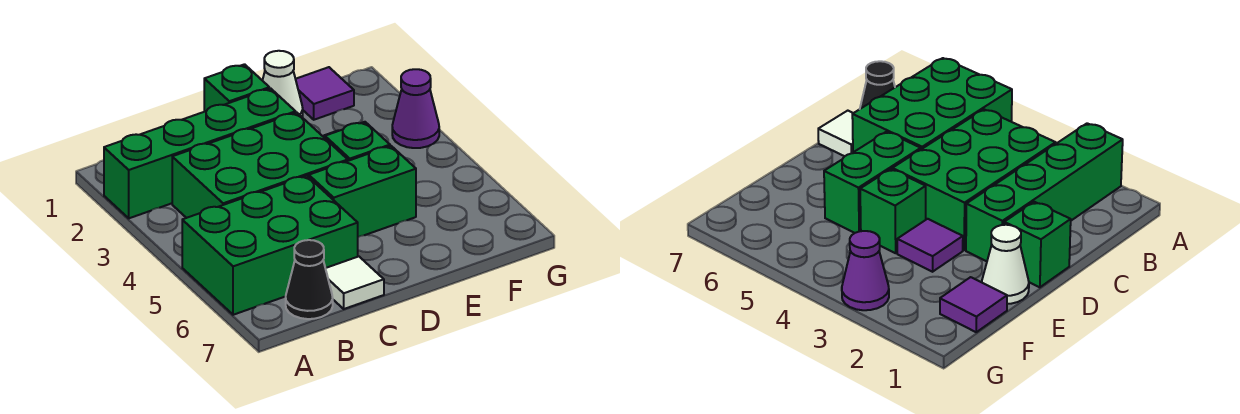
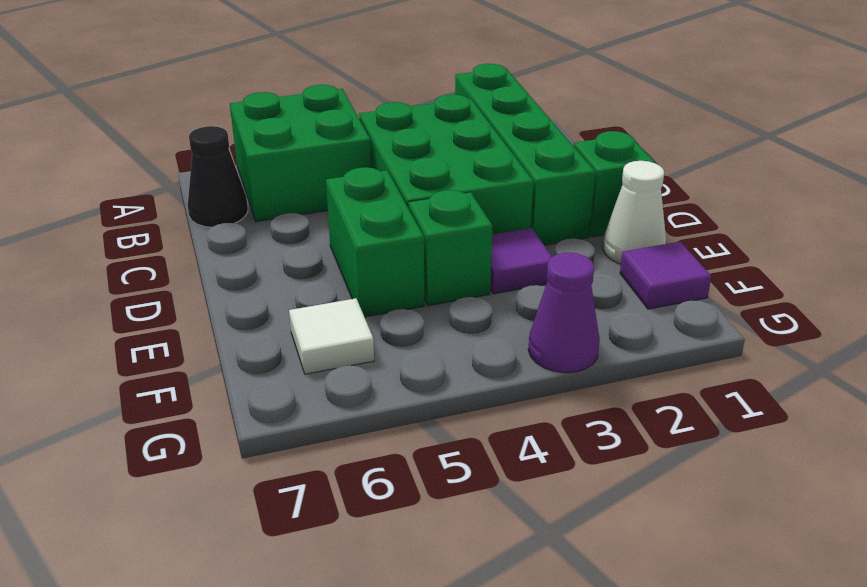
green brick A5:C6 level 1 -> green brick A5:B6 level 1
white tile C7 level 1 -> white tile F6 level 1

